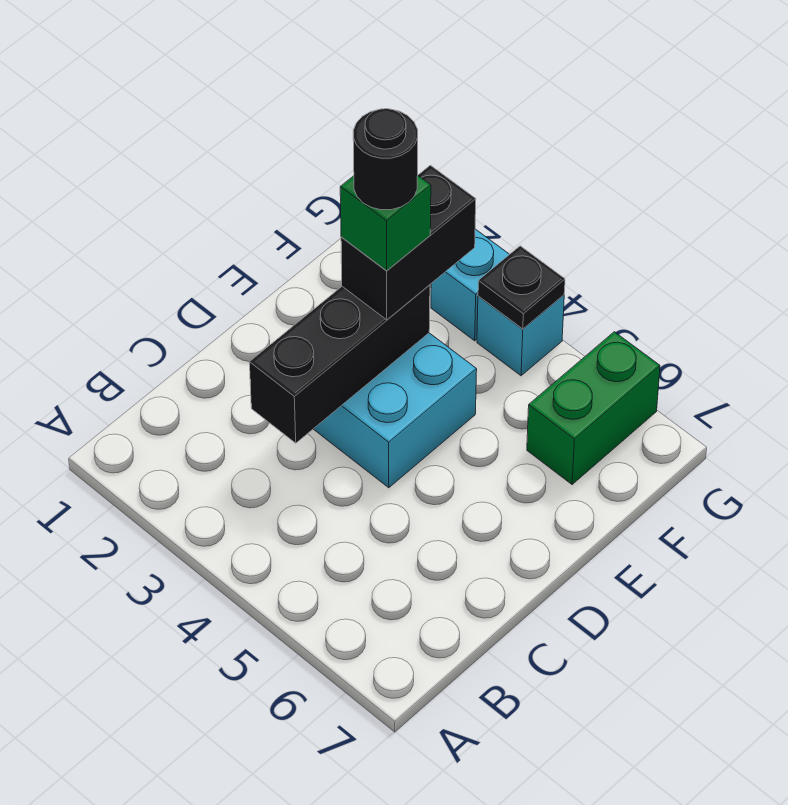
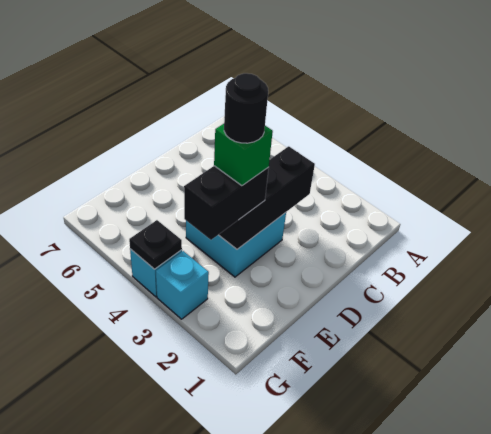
green brick F6:G6 level 1 -> none

